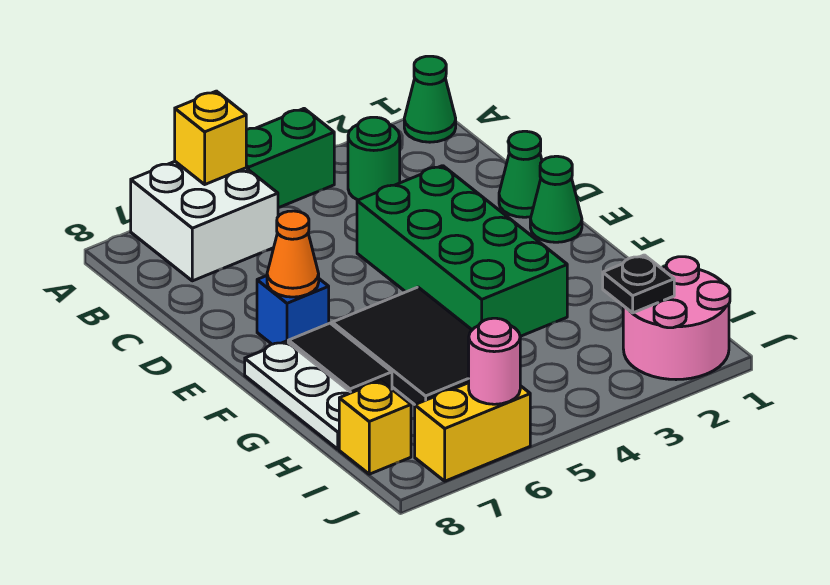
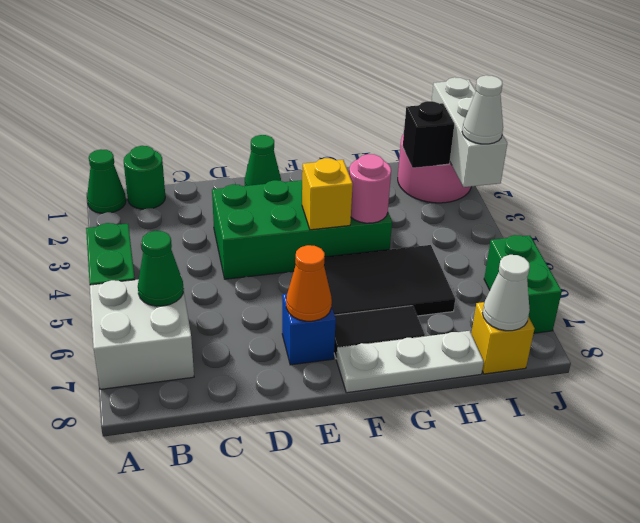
yellow brick A6 level 2 -> yellow brick F4 level 2
green round brick B3 level 1 -> green round brick B1 level 1
green cone D1 level 1 -> green cone B6 level 2
black plate I2 level 2 -> black brick I2 level 2
none -> white cone I8 level 2
none -> white brick J1:J3 level 2
none -> white cone J3 level 3
yellow brick J6:J7 level 1 -> green brick J6:J7 level 1
pink round brick J6 level 2 -> pink round brick G4 level 2

